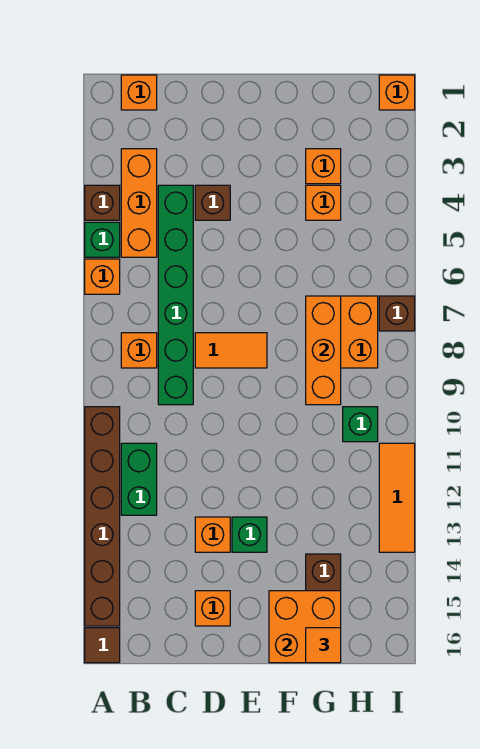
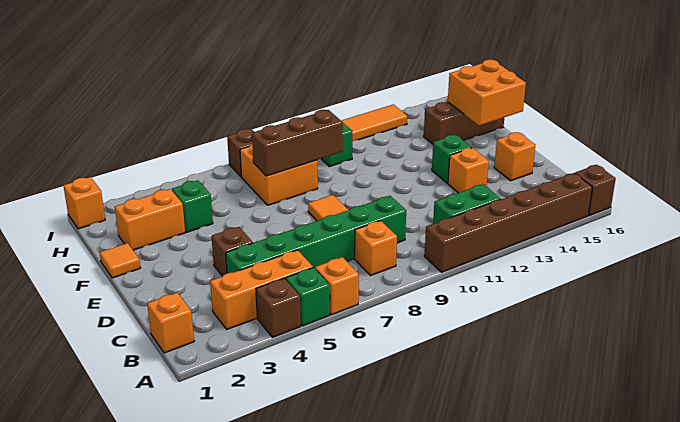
brown tile A16 level 1 -> brown brick A16 level 1
orange brick G3 level 1 -> orange brick G2:G3 level 1
orange brick G4 level 1 -> green brick G4 level 1
orange brick G7:G9 level 2 -> brown brick G7:G9 level 2
orange tile G16 level 3 -> orange tile F1 level 1

